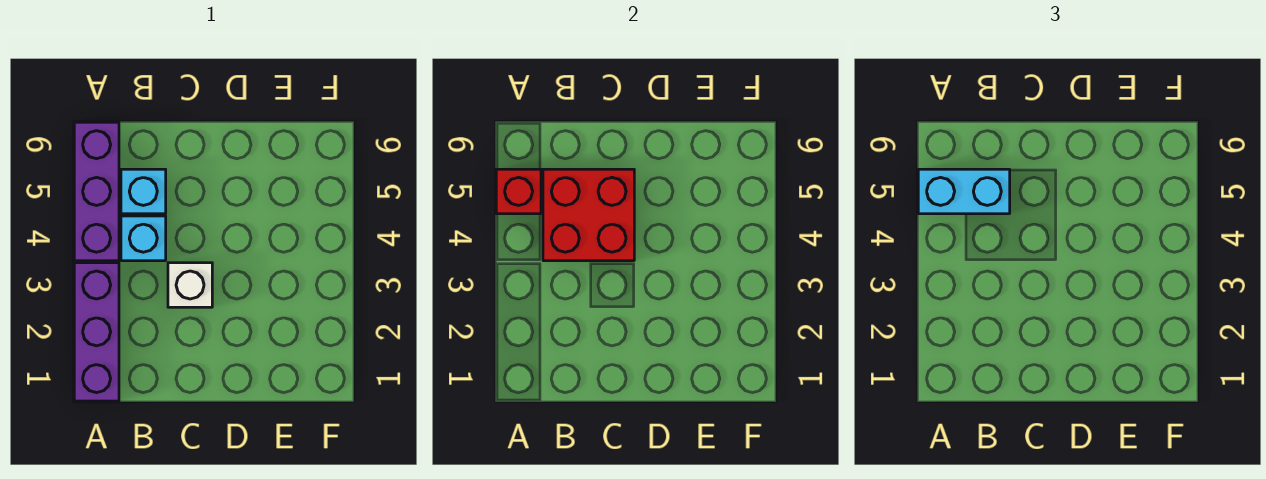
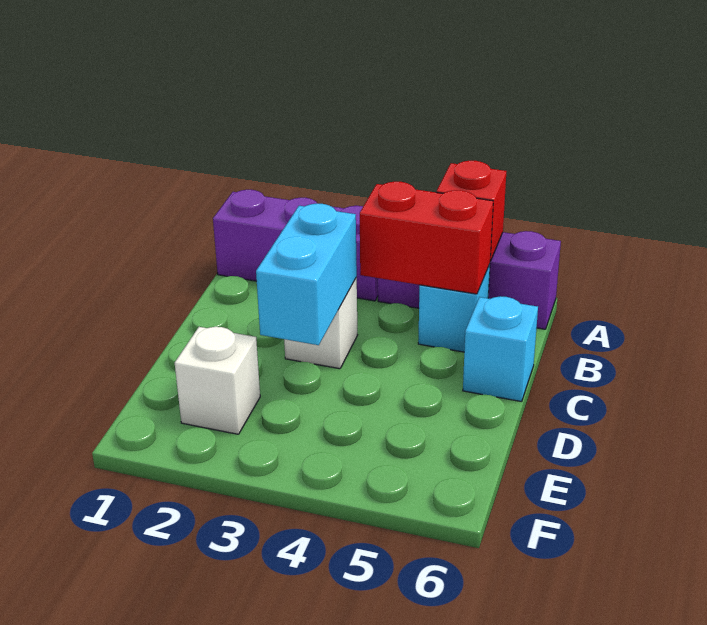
cyan brick A5:B5 level 3 -> cyan brick C3:D3 level 2
cyan brick B4 level 1 -> cyan brick C6 level 1
red brick B4:C5 level 2 -> red brick B4:B5 level 2
none -> white brick E2 level 1

